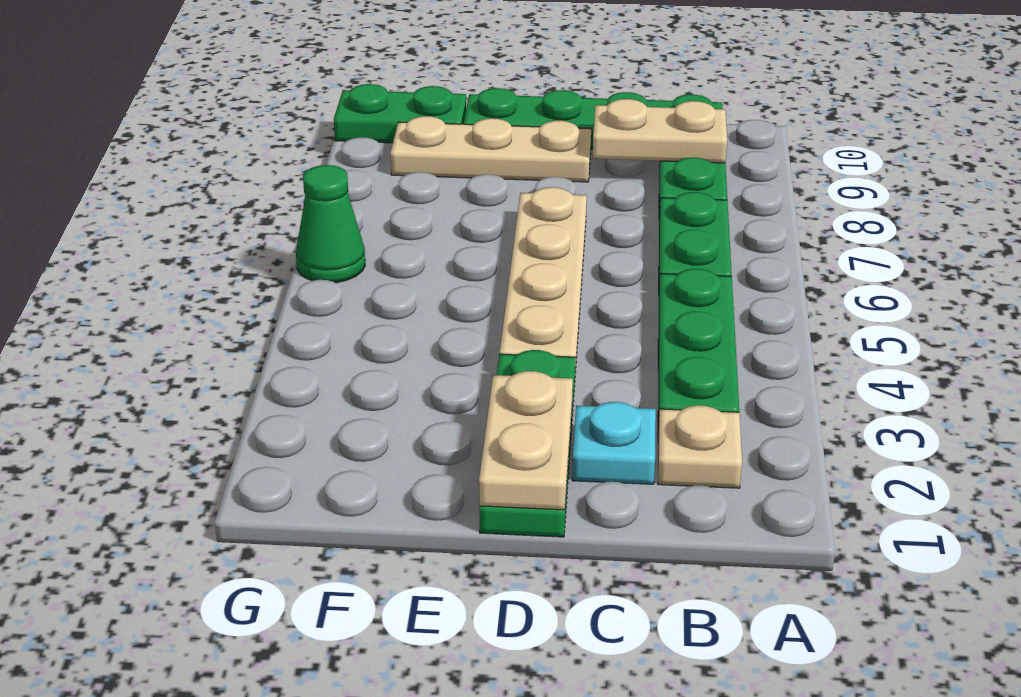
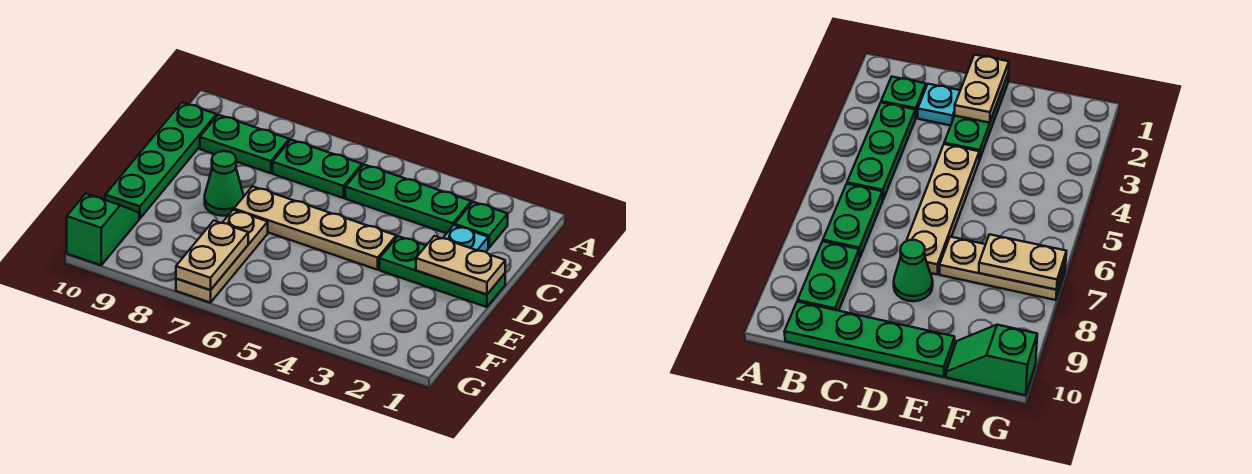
tan plate B2 level 1 -> green plate B2 level 1
tan plate B9:C9 level 2 -> tan plate F7:G7 level 2
tan plate D9:F9 level 1 -> tan plate E7:G7 level 1
green plate F10:G10 level 1 -> green slope F10:G10 level 1 top G
green cone G6 level 1 -> green cone D8 level 1

